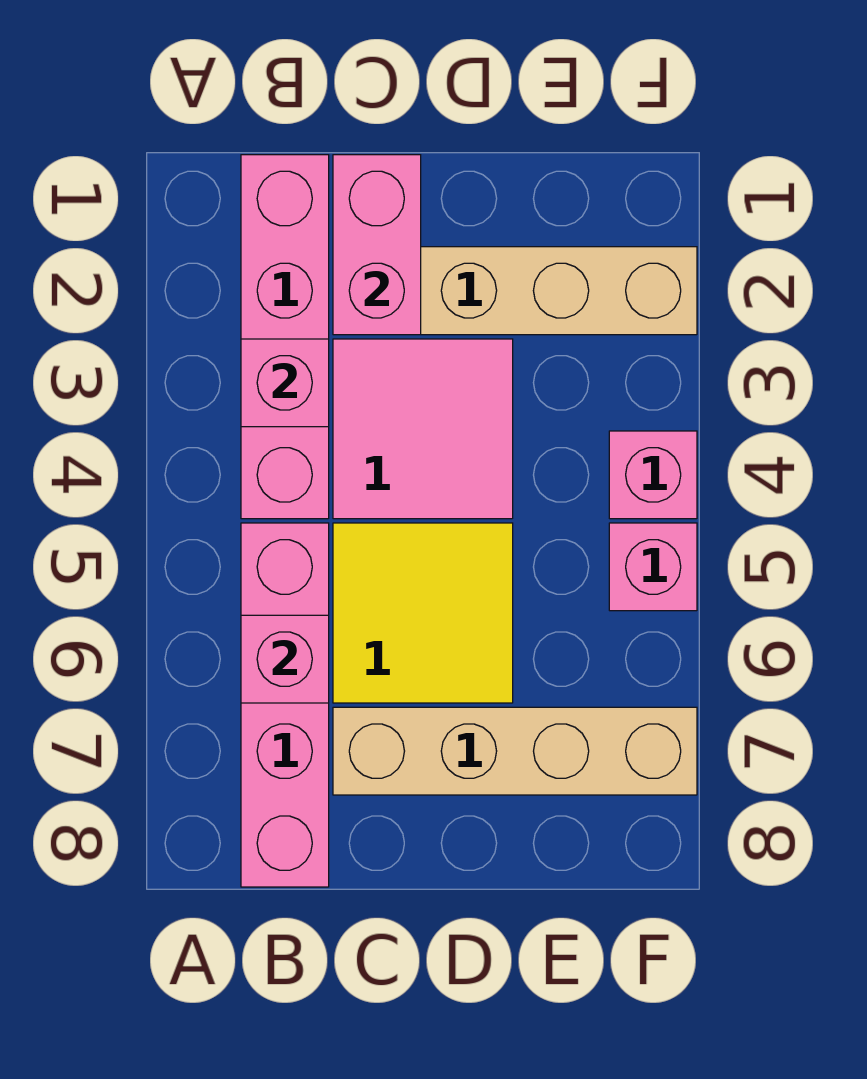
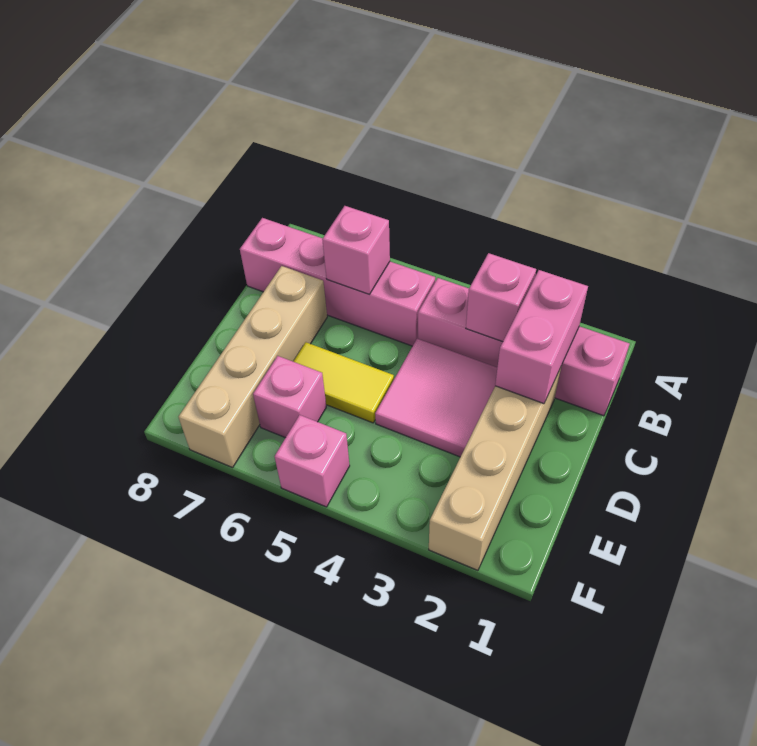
pink brick C1:C2 level 2 -> pink brick B2:C2 level 2
yellow tile C5:D6 level 1 -> yellow tile D5:D6 level 1
pink brick F4 level 1 -> pink brick E6 level 1

